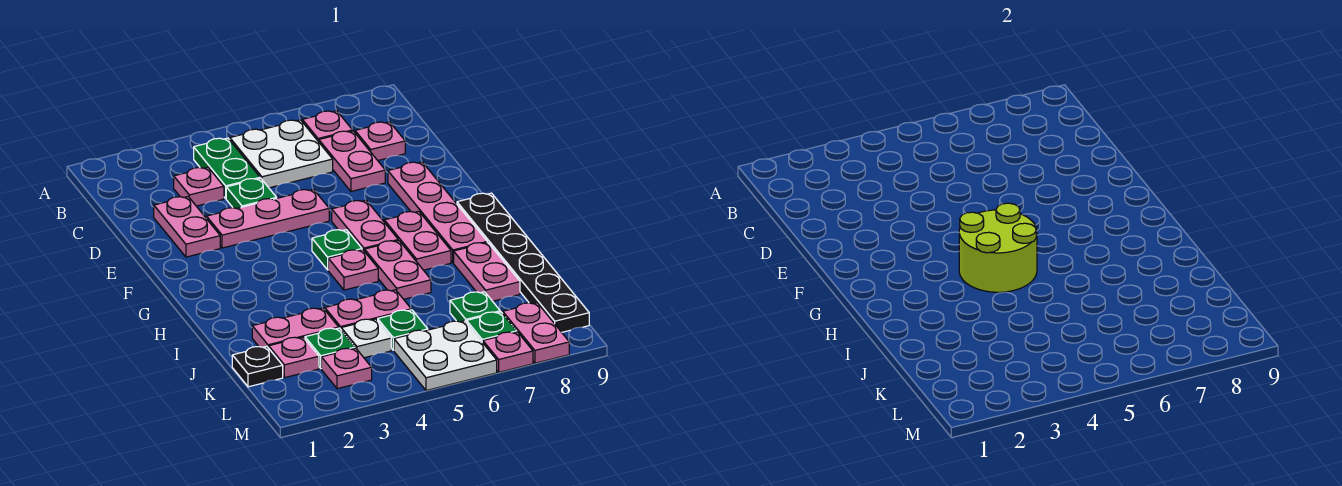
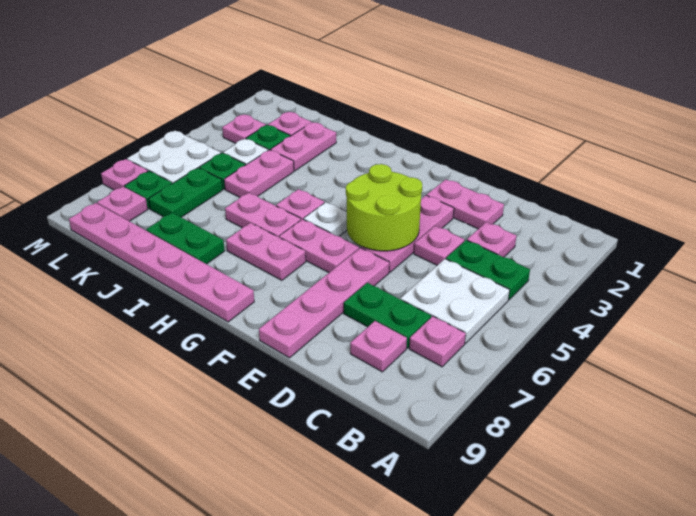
pink plate C7:D7 level 1 -> green plate C7:D7 level 1
green plate D4 level 1 -> pink plate D4 level 1
pink plate E8:H8 level 1 -> pink plate E6:E9 level 1
lime round brick G4:H5 level 2 -> lime round brick E4:F5 level 2
green plate G5 level 1 -> white plate G5 level 1
black plate G9:L9 level 1 -> pink plate G9:L9 level 1
pink plate I8:J8 level 1 -> green plate I8:J8 level 1
black plate K1 level 1 -> none
green plate K7 level 1 -> green plate K6:K7 level 1
pink plate L8:M8 level 1 -> pink plate L8 level 1

